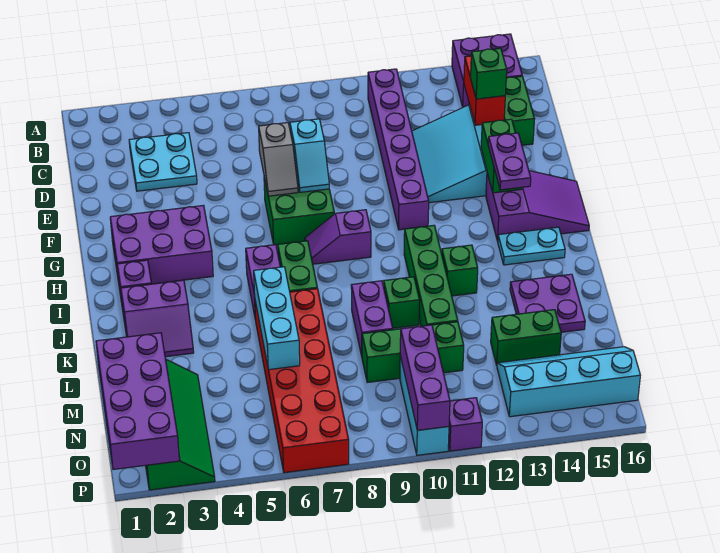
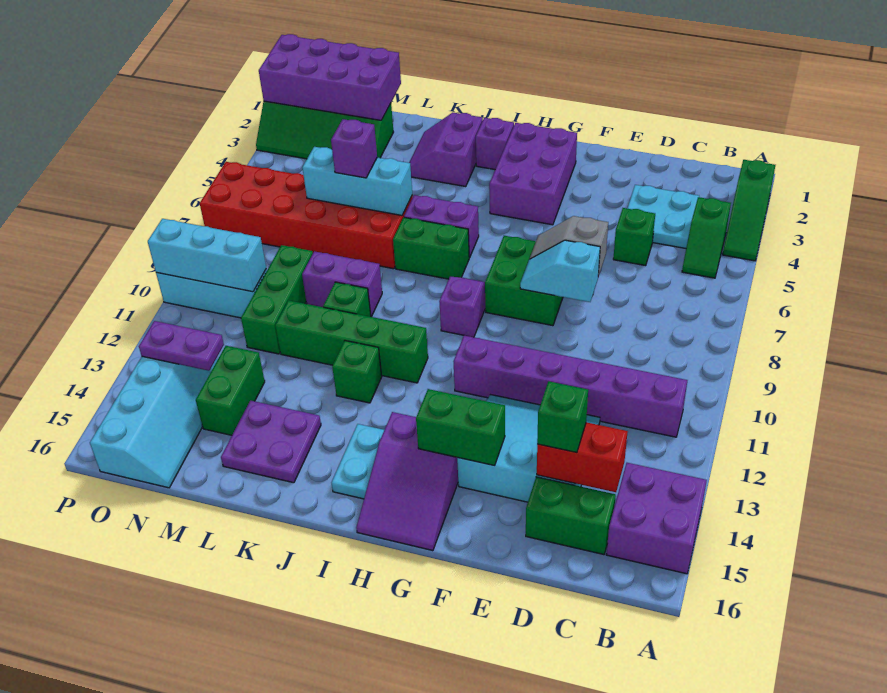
none -> green slope A2:A4 level 1 top 2
none -> green slope B4:B5 level 1 top 4
none -> green brick D5 level 1
purple plate G14:H14 level 3 -> purple plate N13:O13 level 2
purple brick N10:P10 level 2 -> cyan brick N10:P10 level 2
purple brick P11 level 1 -> purple brick L6 level 3

